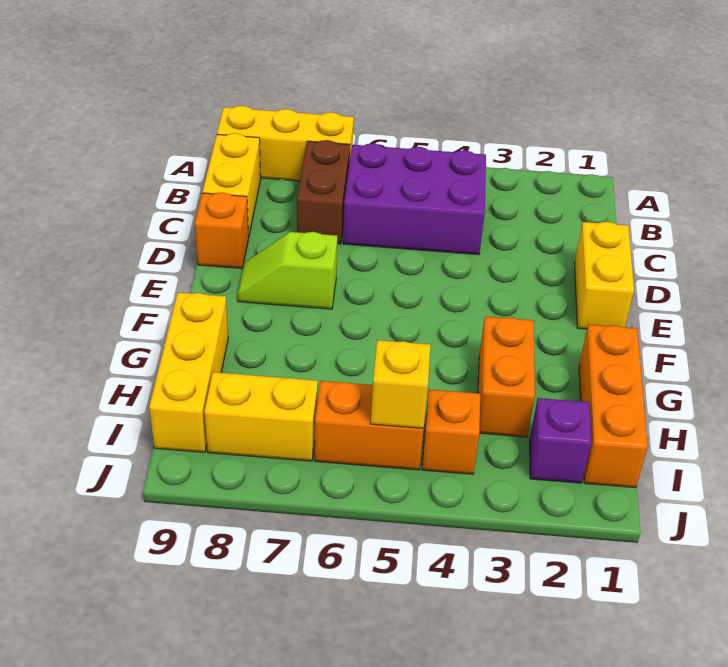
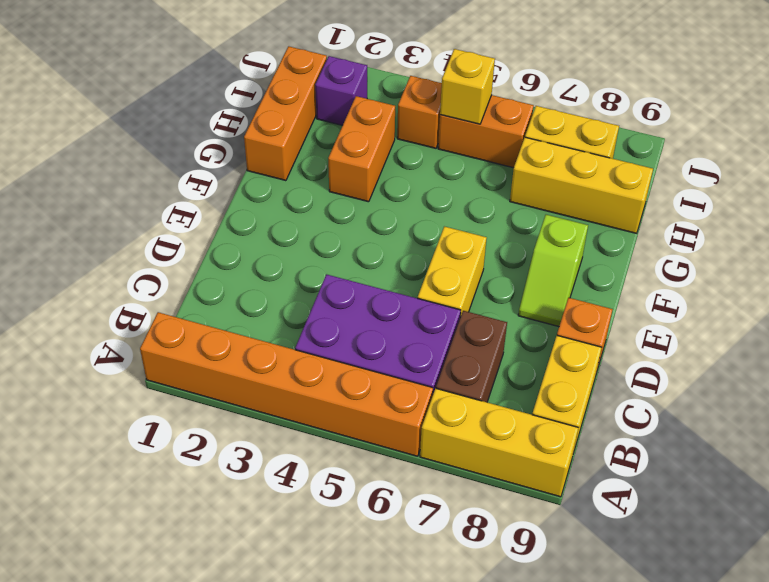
none -> orange brick A1:A6 level 1
yellow brick D1:E1 level 1 -> yellow brick D6:E6 level 1
lime slope E7:E8 level 1 top 7 -> lime slope E8:F8 level 1 top F
yellow brick G9:I9 level 1 -> yellow brick H7:H9 level 1

